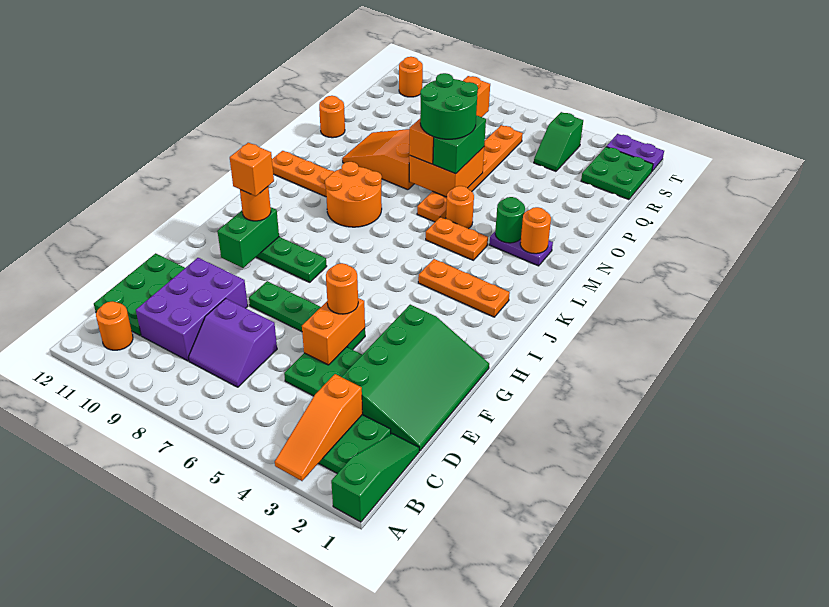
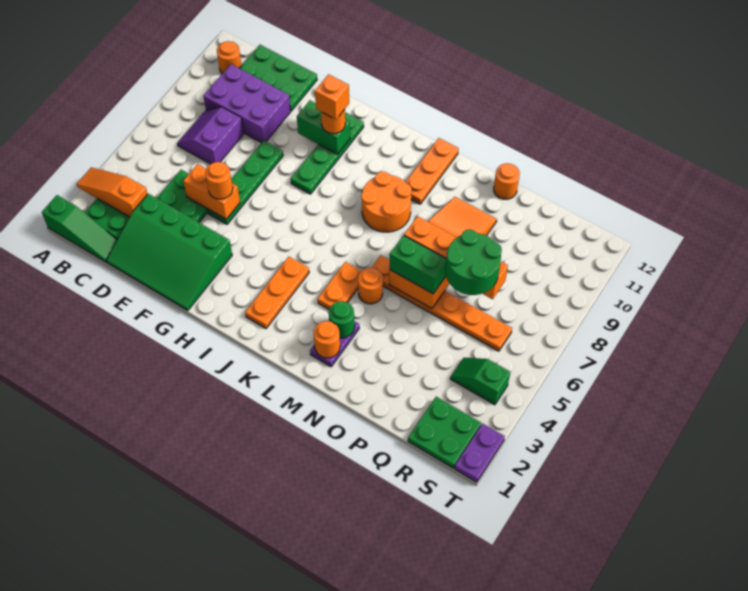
green round brick N6:O7 level 4 -> green round brick P6:Q7 level 4
orange round brick S11 level 1 -> none

